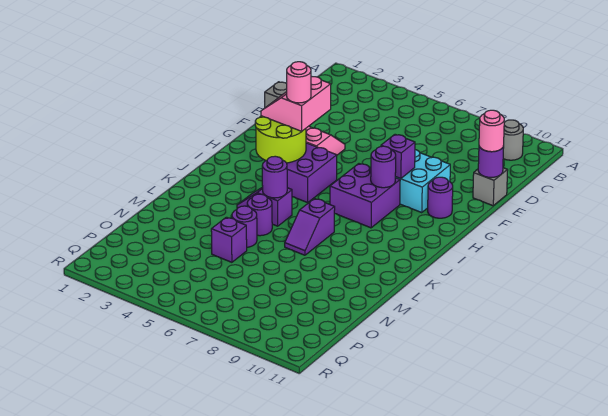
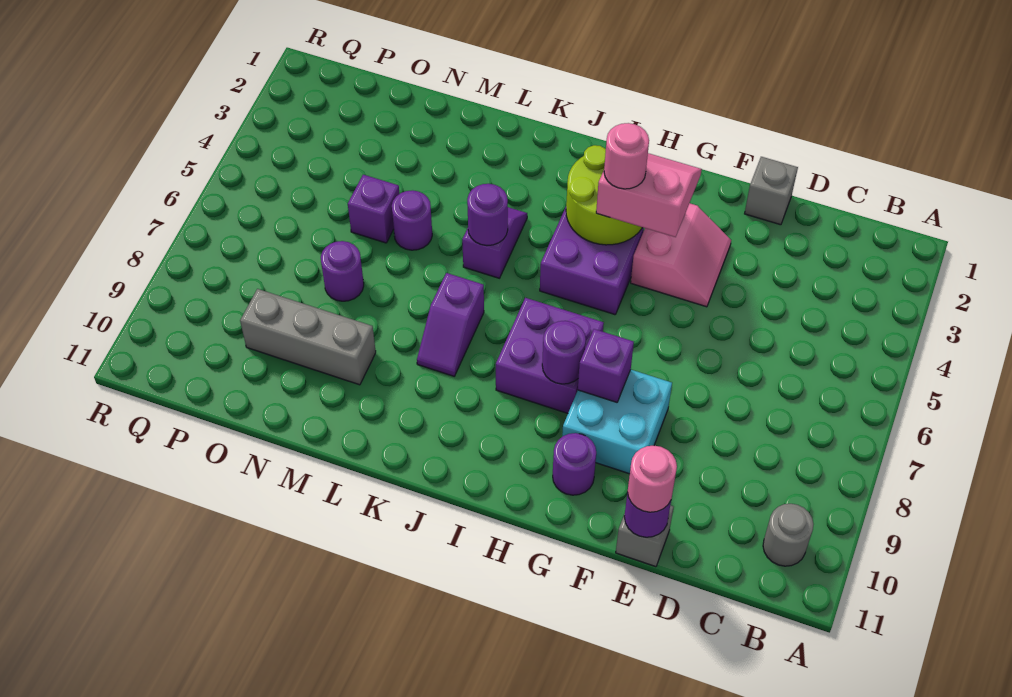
purple slope K7:L7 level 1 top K -> purple slope K7:K8 level 1 top 7
purple round brick L5 level 1 -> purple round brick N7 level 1
none -> grey brick M9:O9 level 1

